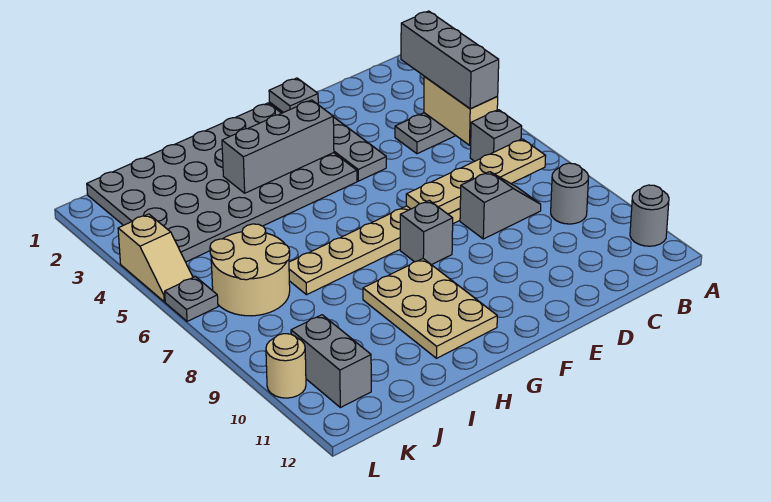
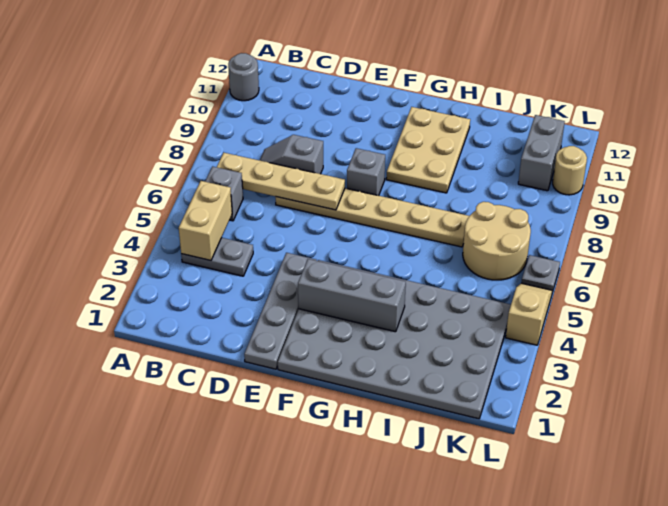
grey brick B3:B5 level 3 -> none
grey round brick B9 level 1 -> none
grey plate E1 level 2 -> none

